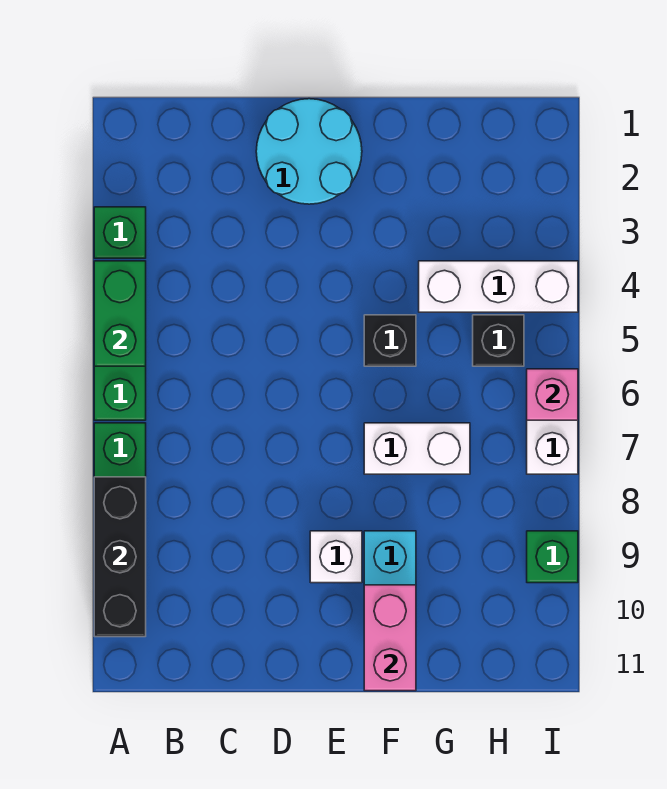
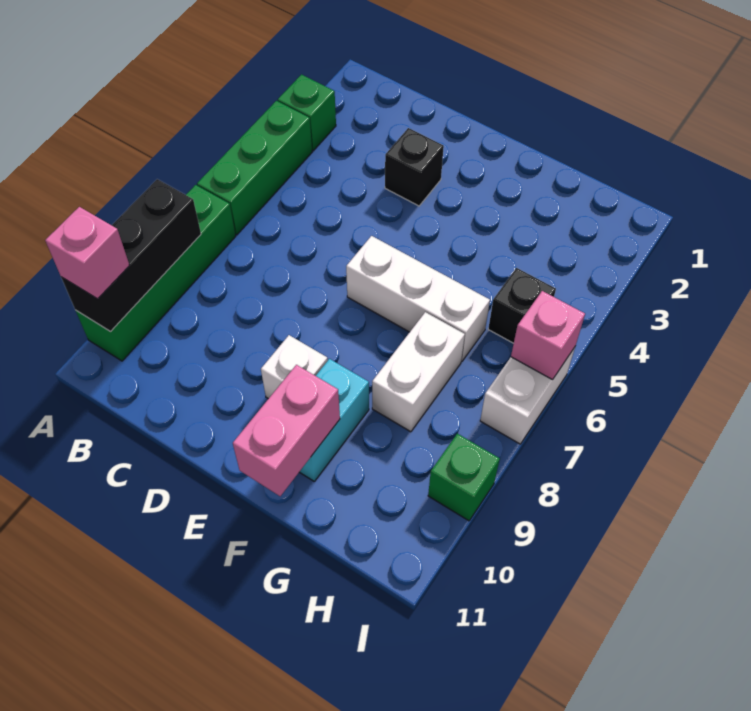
green brick A4:A5 level 2 -> none
none -> pink brick A10 level 3
cyan round brick D1:E2 level 1 -> none
black brick F5 level 1 -> black brick D3 level 1
white brick F7:G7 level 1 -> white brick G7:G8 level 1
white brick G4:I4 level 1 -> white brick E6:G6 level 1

